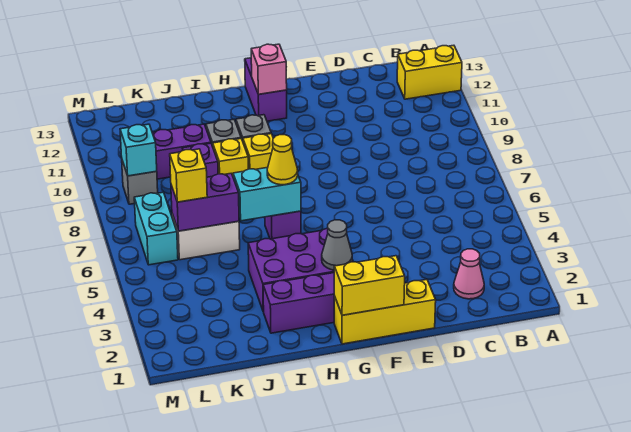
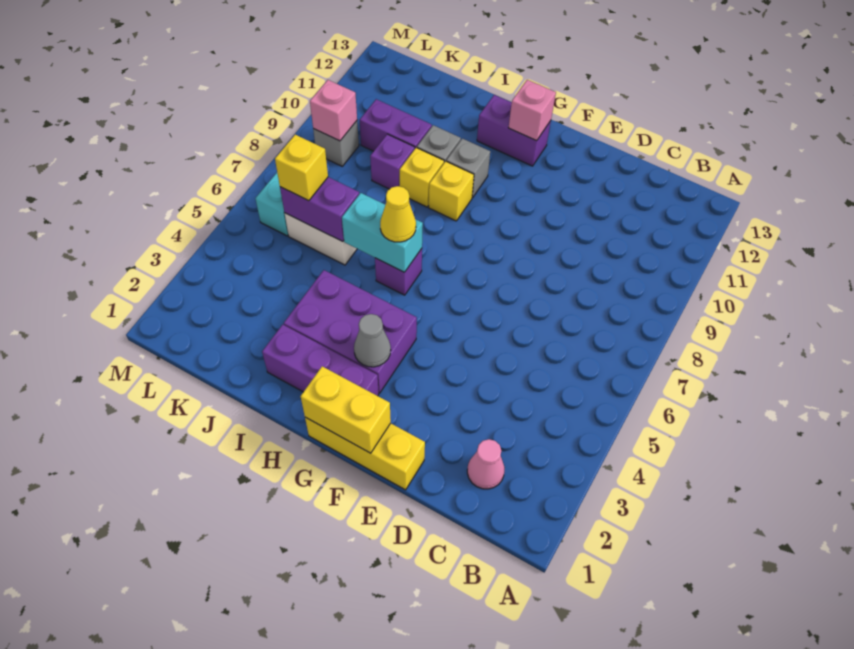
yellow brick A12:B12 level 1 -> none
purple brick G12:G13 level 1 -> purple brick G12:H12 level 1
cyan brick L9 level 2 -> pink brick L9 level 2

